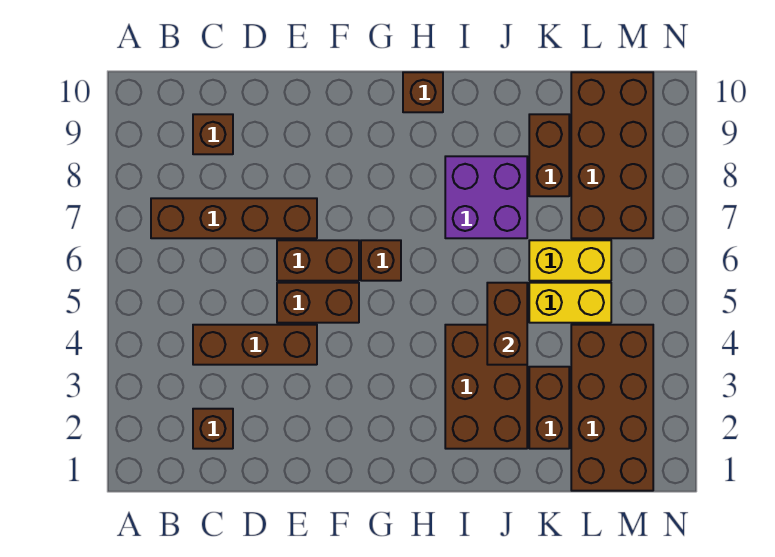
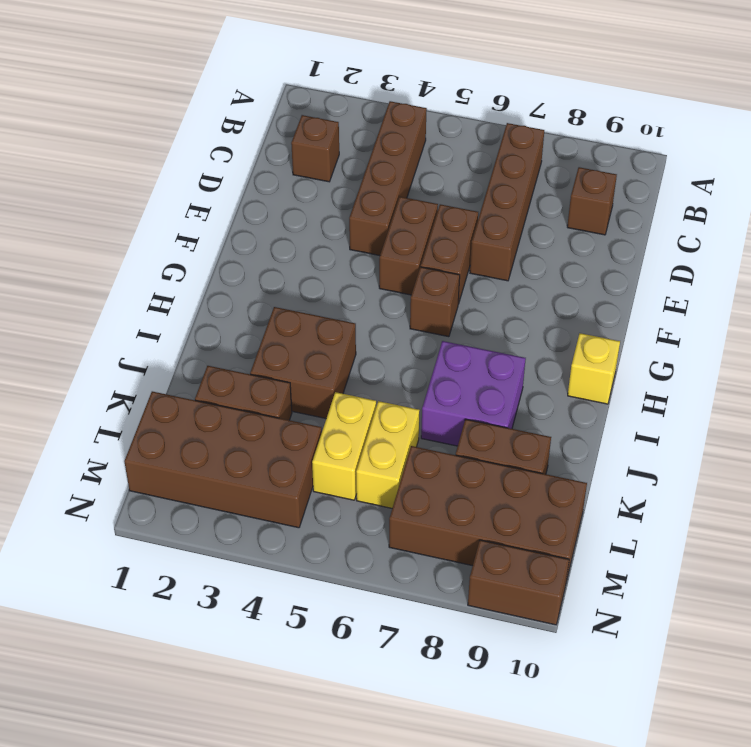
brown brick C4:E4 level 1 -> brown brick B4:E4 level 1
brown brick H10 level 1 -> yellow brick H10 level 1
brown brick I2:J4 level 1 -> brown brick I3:J4 level 1
brown brick J4:J5 level 2 -> brown brick N9:N10 level 1

